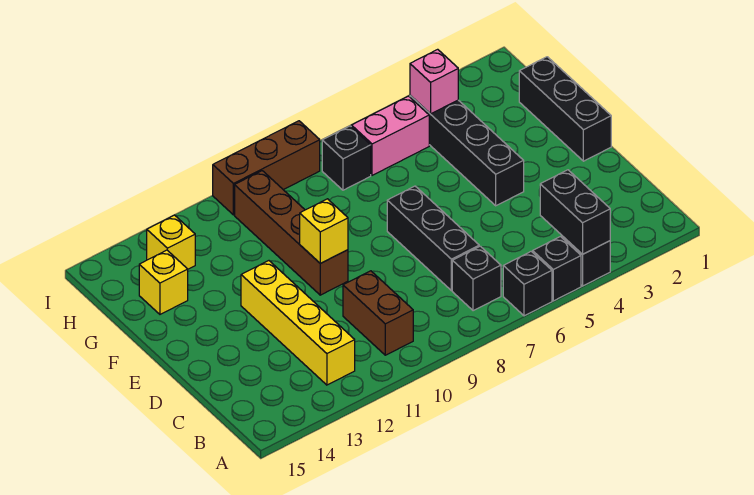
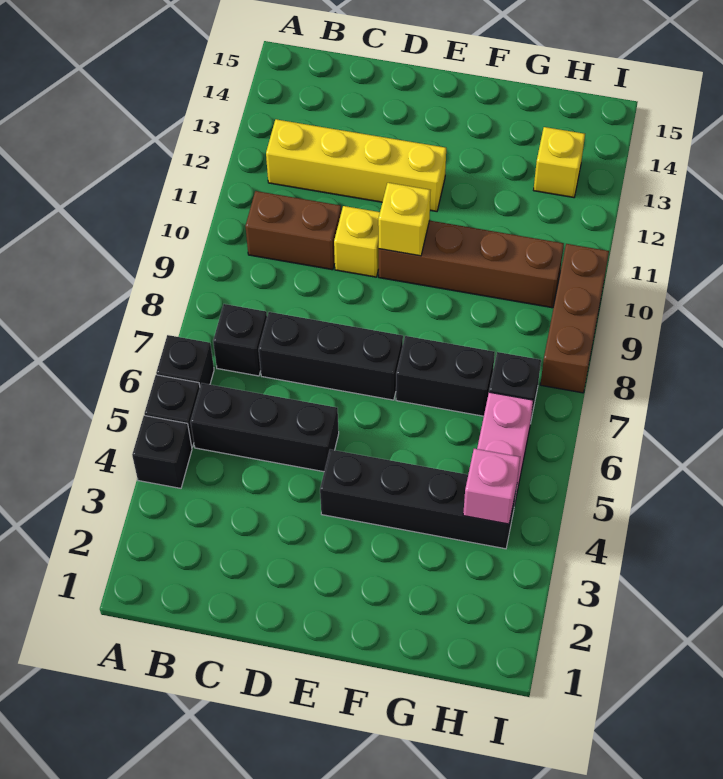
black brick A4:B4 level 2 -> black brick F7:G7 level 1
black brick E1:G1 level 1 -> black brick B5:D5 level 1
yellow brick G14 level 1 -> yellow brick D10 level 1

